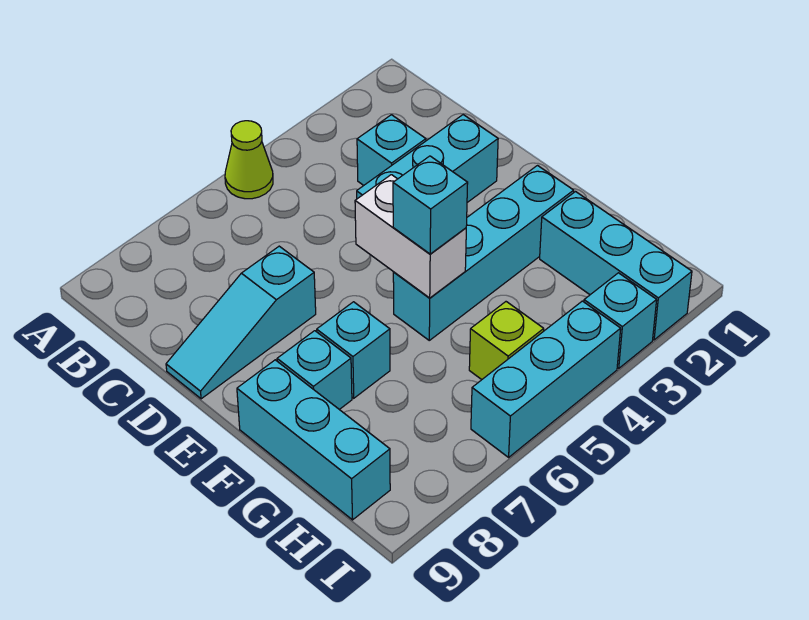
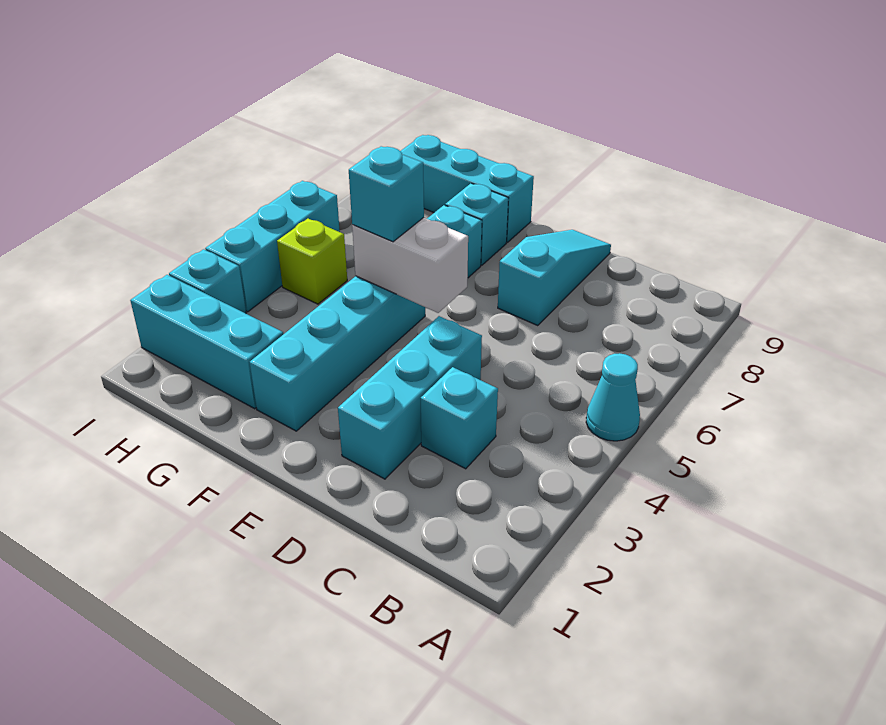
lime cone A5 level 1 -> cyan cone A5 level 1

